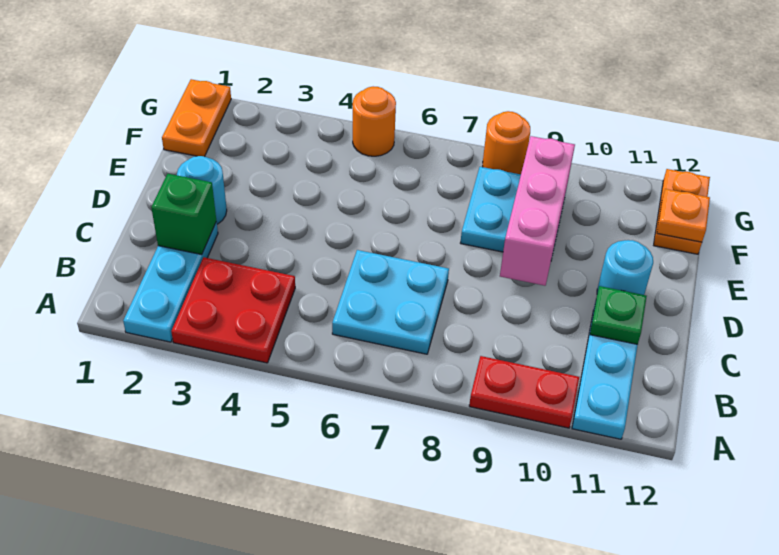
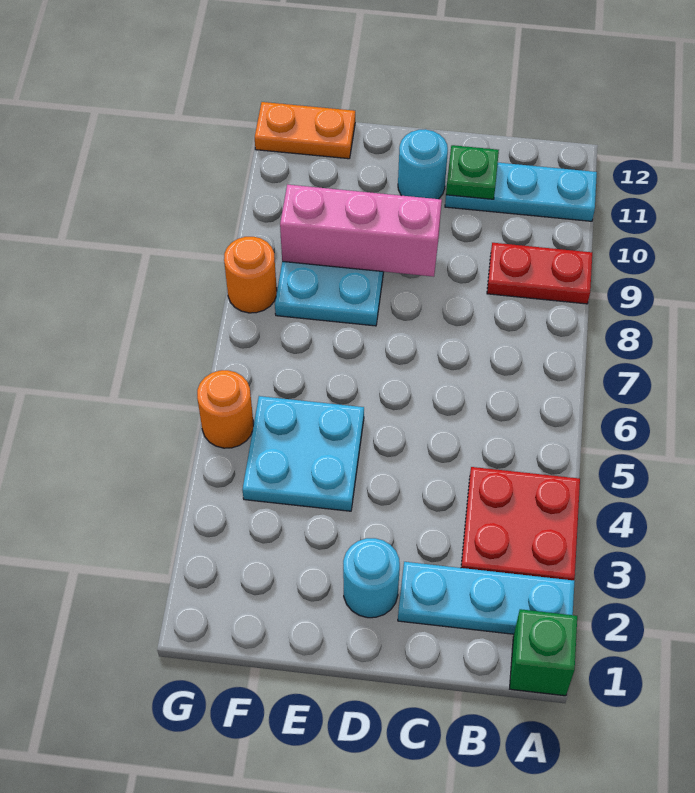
red plate A9:A10 level 1 -> red plate A9:B9 level 1
cyan plate B6:C7 level 1 -> cyan plate E4:F5 level 1
green brick C2 level 2 -> green brick A1 level 1
orange plate F1:G1 level 1 -> none
orange plate F12 level 2 -> none

